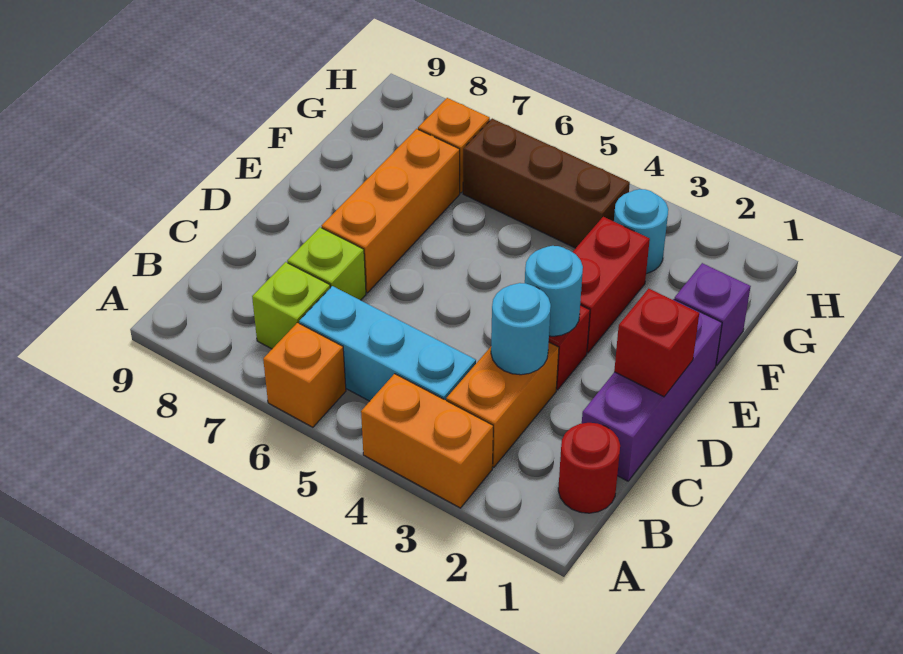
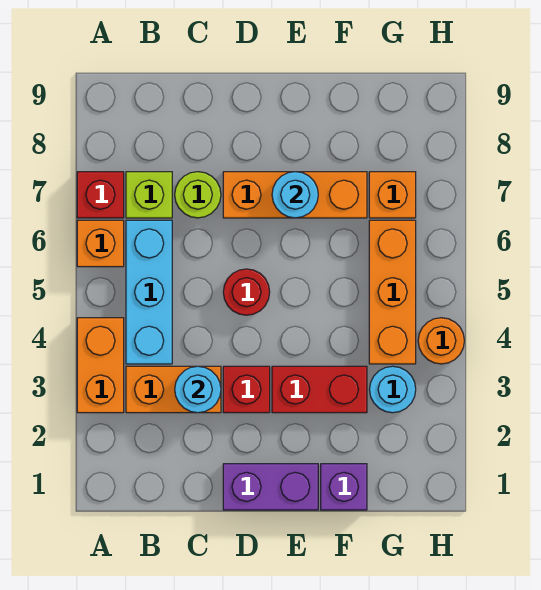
red round brick B1 level 1 -> red round brick D5 level 1
purple brick C1:E1 level 1 -> purple brick D1:E1 level 1
lime brick C7 level 1 -> lime round brick C7 level 1
red brick D1 level 2 -> red brick A7 level 1
cyan round brick D3 level 2 -> cyan round brick E7 level 2
brown brick G4:G6 level 1 -> orange brick G4:G6 level 1
none -> orange round brick H4 level 1

